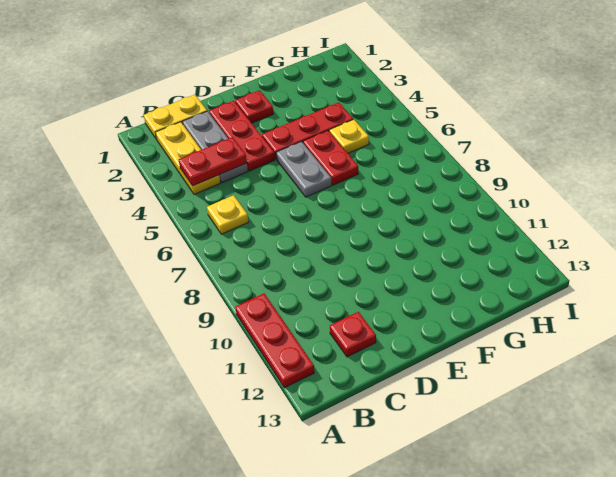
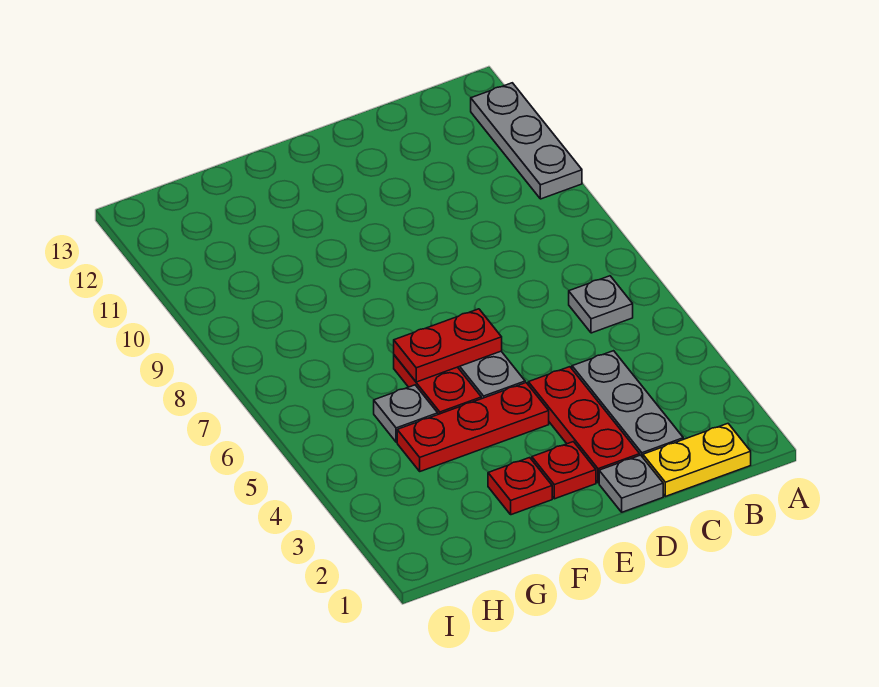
red plate A10:A12 level 1 -> grey plate A10:A12 level 1
yellow plate B2:B4 level 1 -> none
red plate B4:C4 level 2 -> red plate E6:F6 level 2
yellow plate B6 level 1 -> grey plate B6 level 1
red plate C12 level 1 -> red plate F2 level 1
none -> grey plate D1 level 1
yellow plate G5 level 1 -> grey plate G5 level 1

